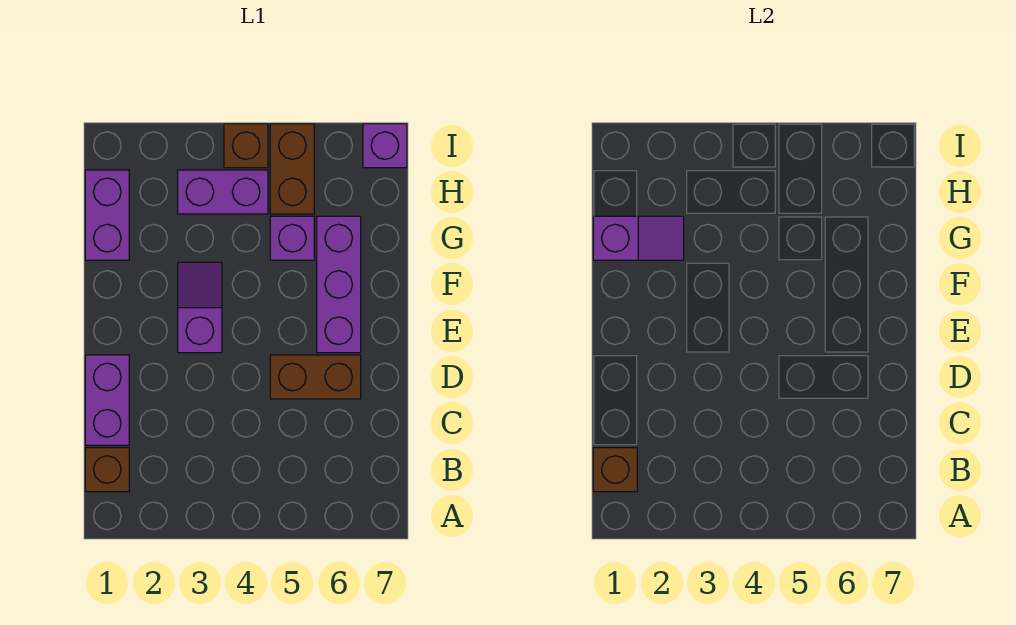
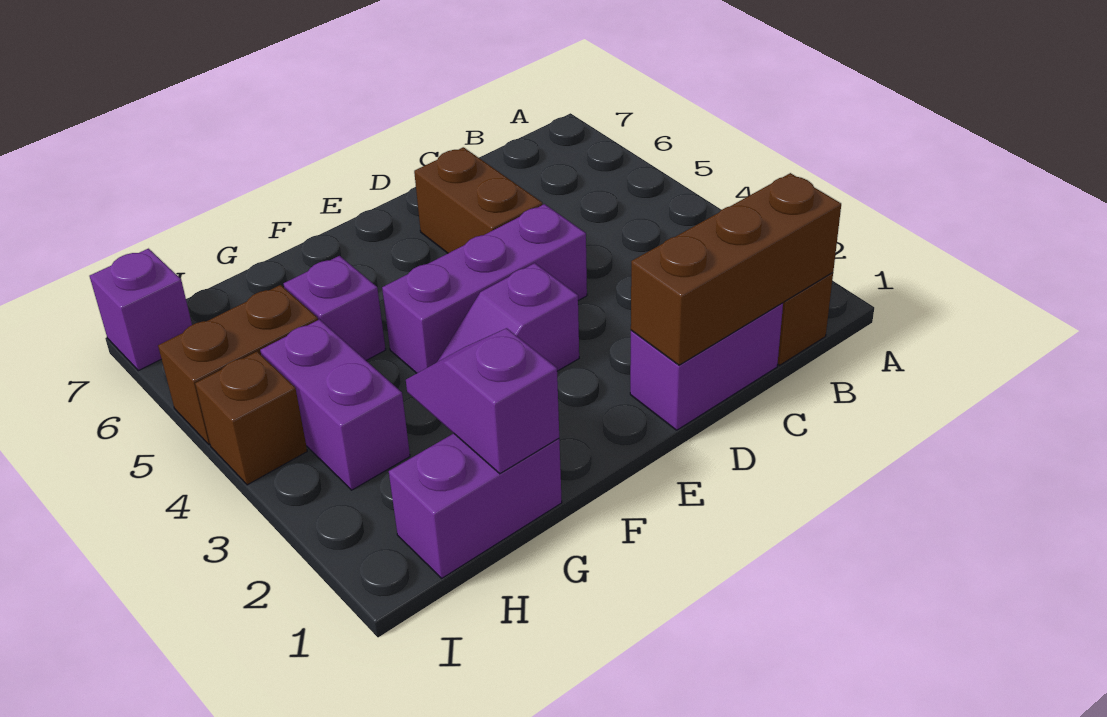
brown brick B1 level 2 -> brown brick B1:D1 level 2
purple brick E6:G6 level 1 -> purple brick D4:F4 level 1

